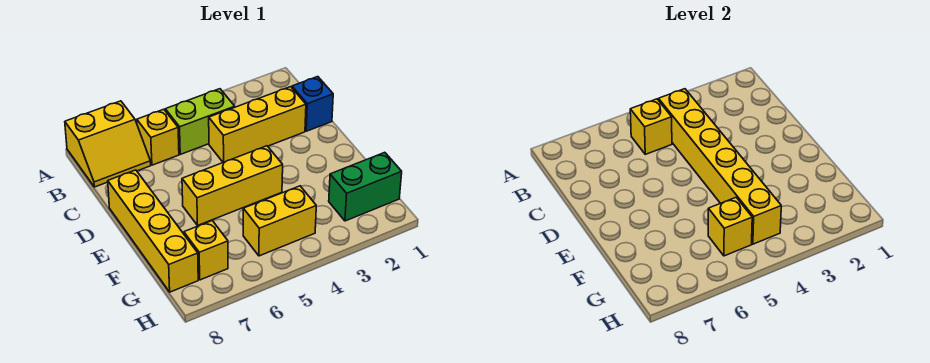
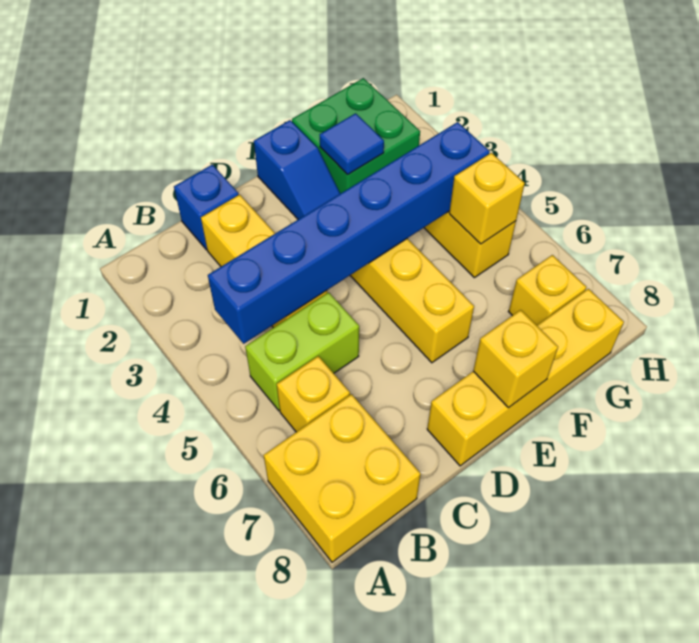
yellow slope A7:B8 level 1 top A -> yellow brick A7:B8 level 1
lime brick B4:B5 level 1 -> lime brick B5:C5 level 1
yellow brick B4:G4 level 2 -> blue brick B4:G4 level 2
yellow brick B5 level 2 -> yellow brick E8 level 2
none -> blue slope E1:E2 level 1 top 1
none -> blue tile F2 level 2
green brick G1:G2 level 1 -> green brick F1:G2 level 1

